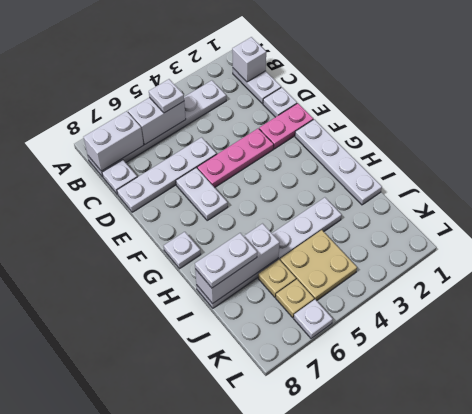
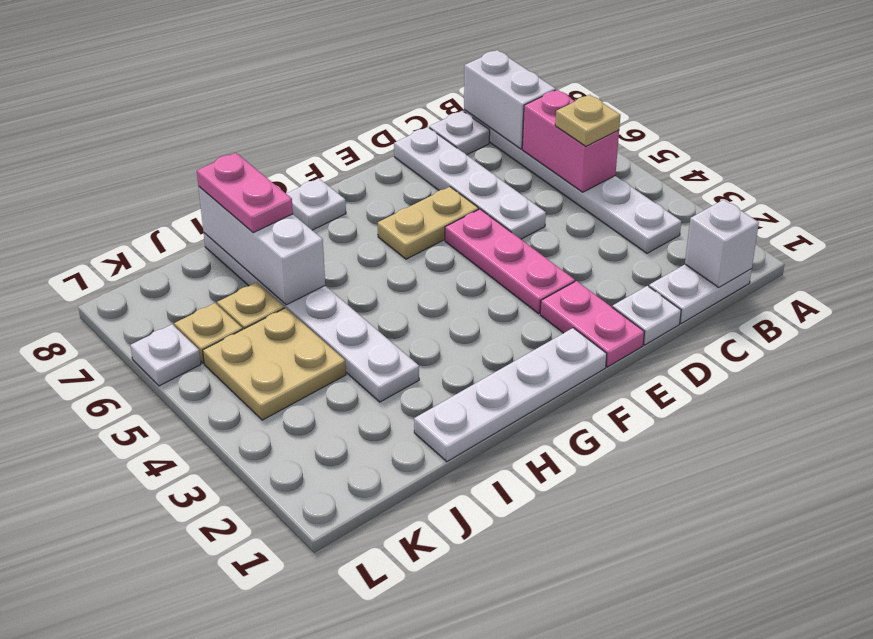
white brick B5:B6 level 2 -> pink brick B5:B6 level 2
white plate B5 level 3 -> tan plate B5 level 3
white plate E6:F6 level 1 -> tan plate E6:F6 level 1
white plate I7:I8 level 3 -> pink plate I7:I8 level 3

